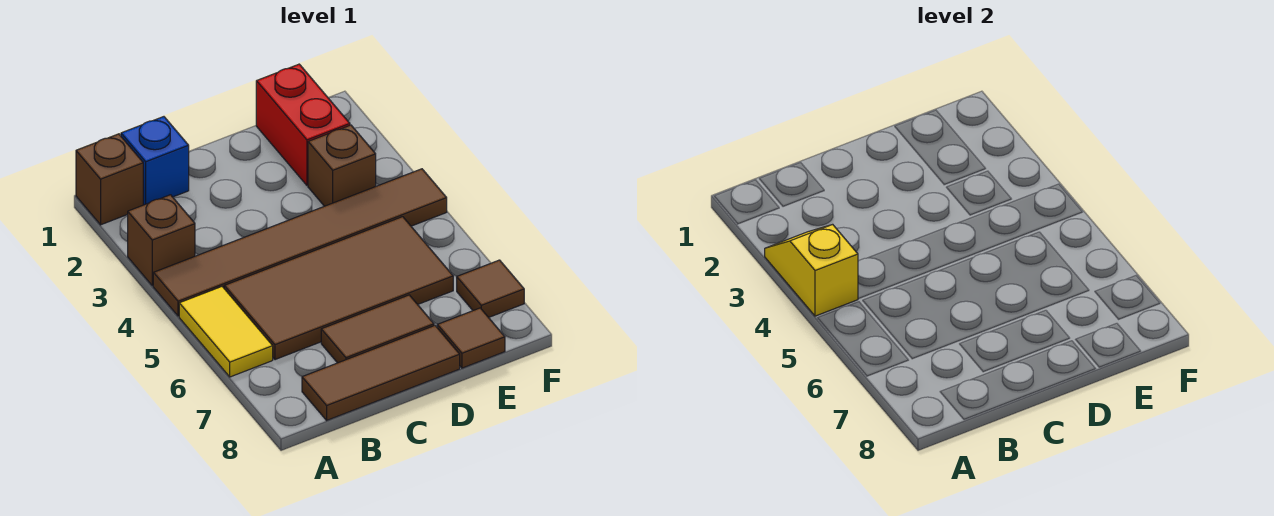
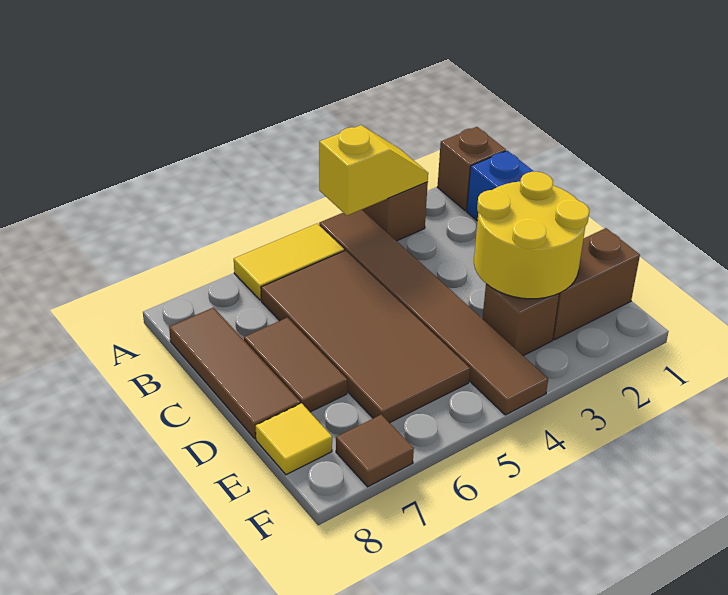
none -> yellow round brick D2:E3 level 2
red brick E1:E2 level 1 -> brown brick E1:E2 level 1
brown tile E8 level 1 -> yellow tile E8 level 1

